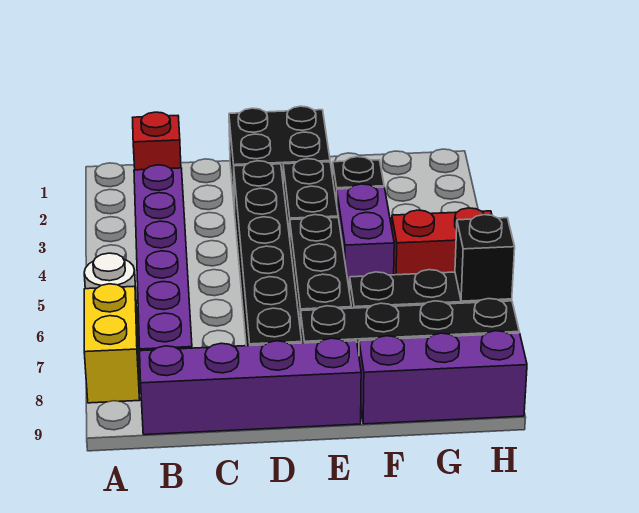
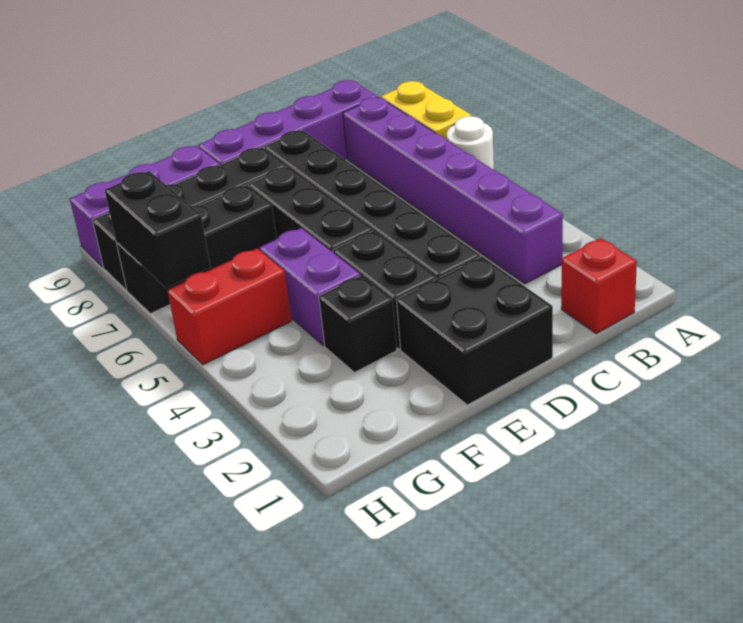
black brick H7 level 2 -> black brick H6:H7 level 2

